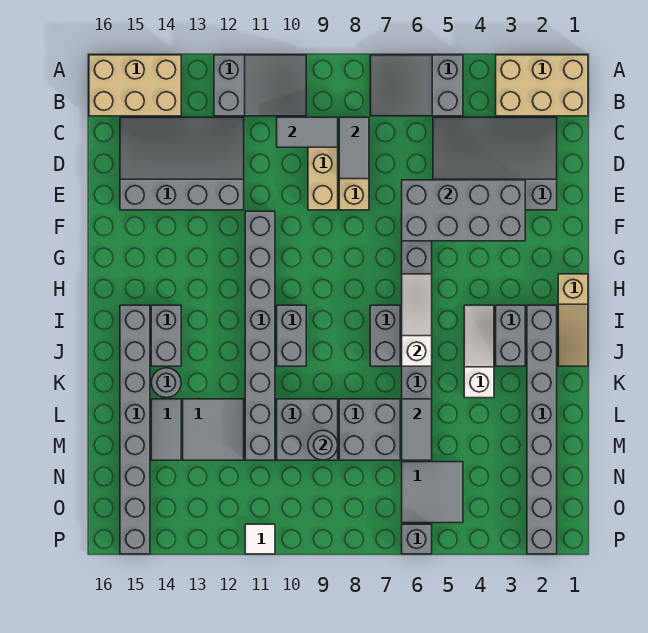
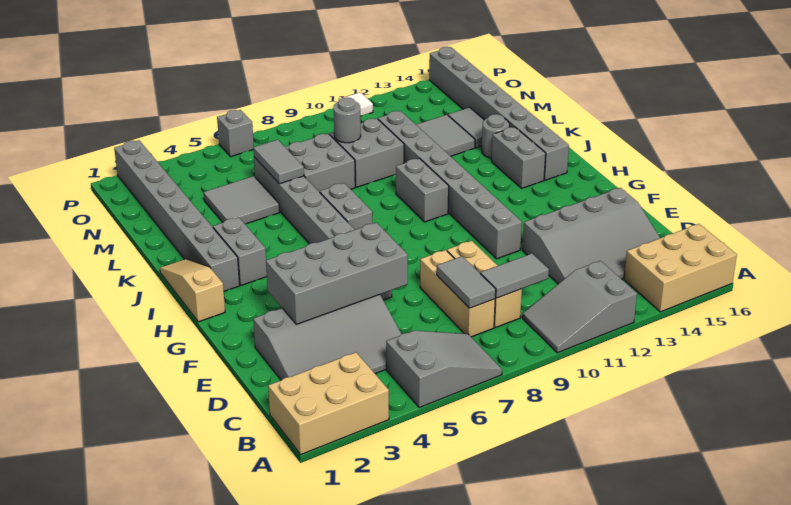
white slope H6:J6 level 2 top J -> none
white slope I4:K4 level 1 top K -> none
grey tile N5:O6 level 1 -> grey tile L4:M5 level 1

